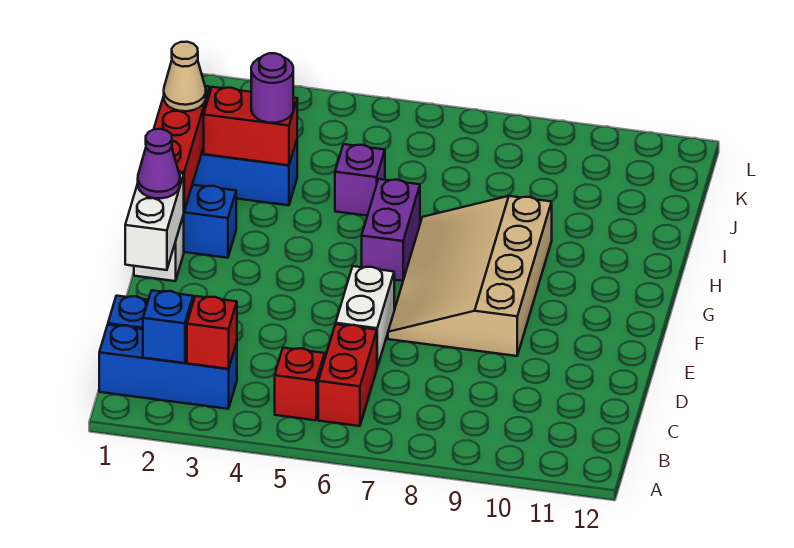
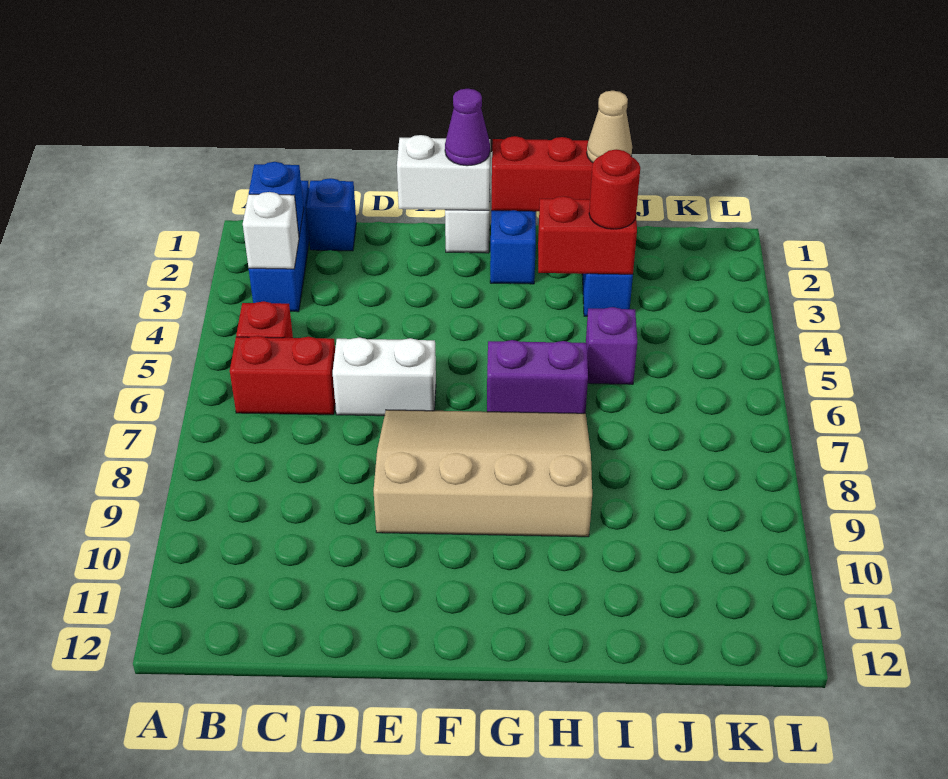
red brick B3 level 2 -> white brick B3 level 2
red brick I2:I3 level 2 -> red brick H3:I3 level 2
purple round brick I3 level 3 -> red round brick I3 level 3

